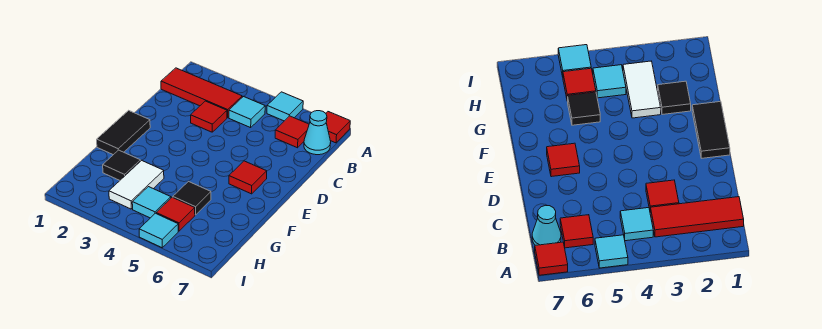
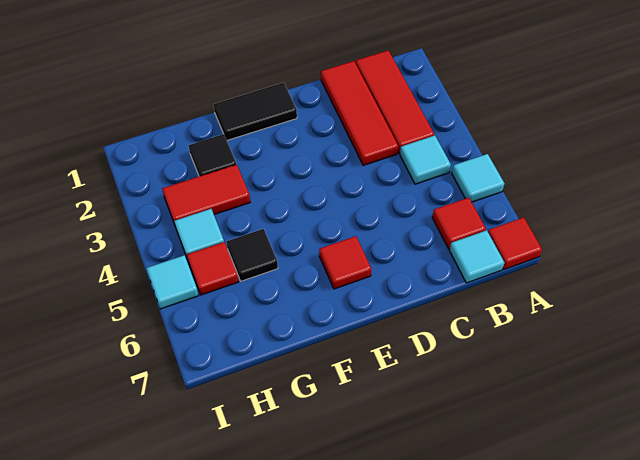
cyan cone B7 level 1 -> cyan tile B7 level 1
red tile C3 level 1 -> red tile C1:C3 level 1
white tile G3:H3 level 1 -> red tile G3:H3 level 1

